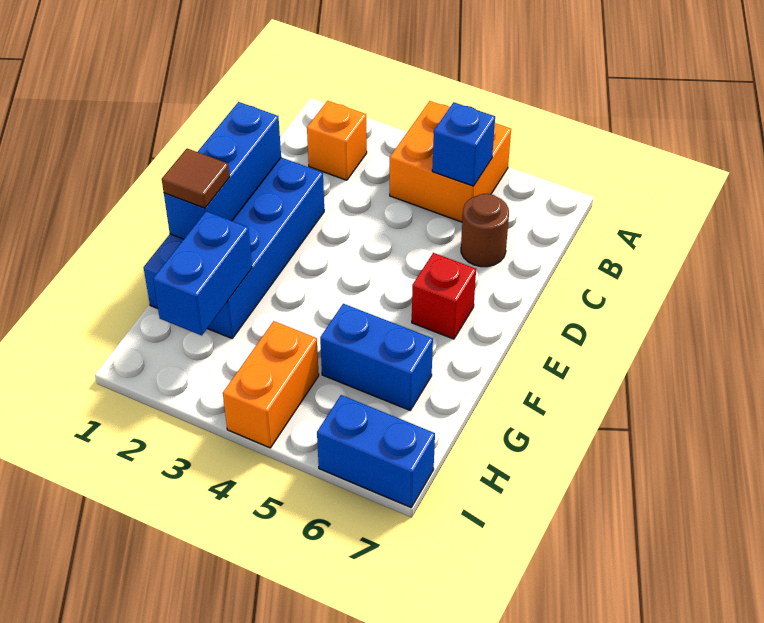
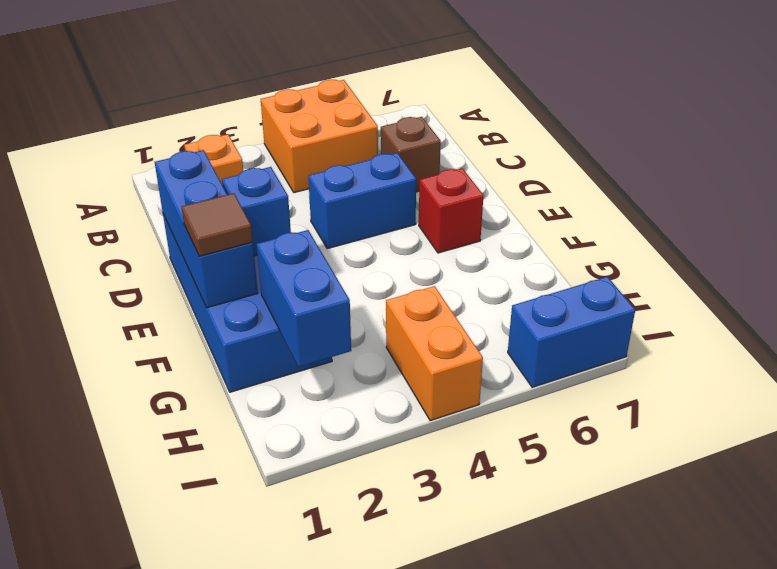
blue brick B5 level 2 -> blue brick E2 level 2
brown round brick C6 level 1 -> brown brick C6 level 1
blue brick G5:G6 level 1 -> blue brick D4:D5 level 1

